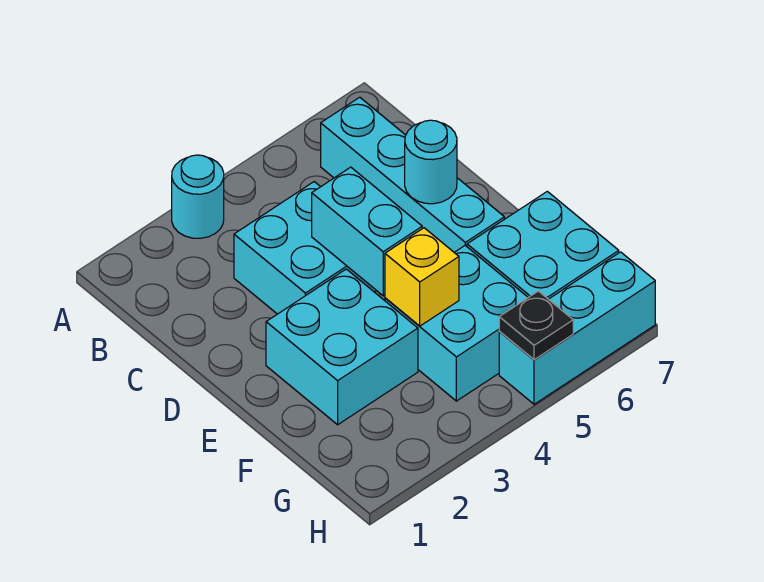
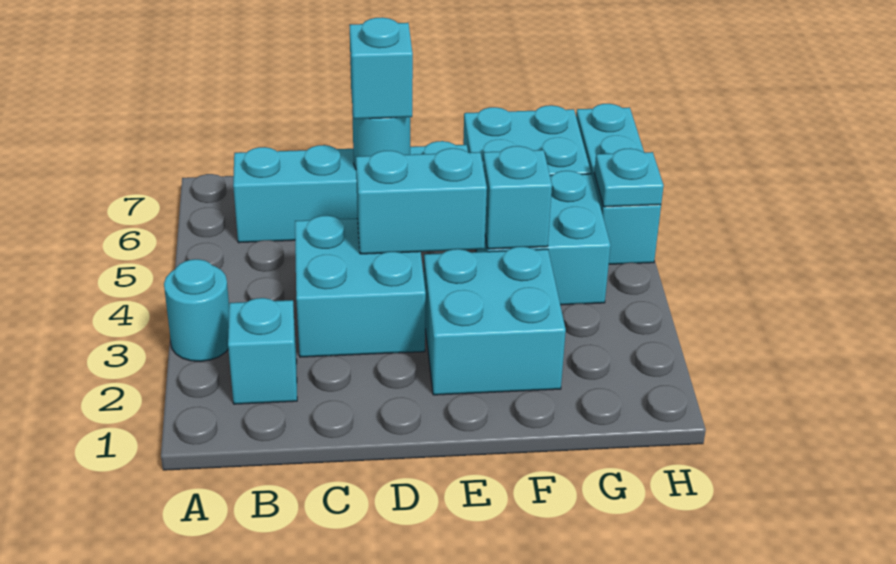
none -> cyan brick B2 level 1
none -> cyan brick D6 level 3
yellow brick F4 level 2 -> cyan brick F4 level 2
black plate H5 level 2 -> cyan plate H5 level 2

